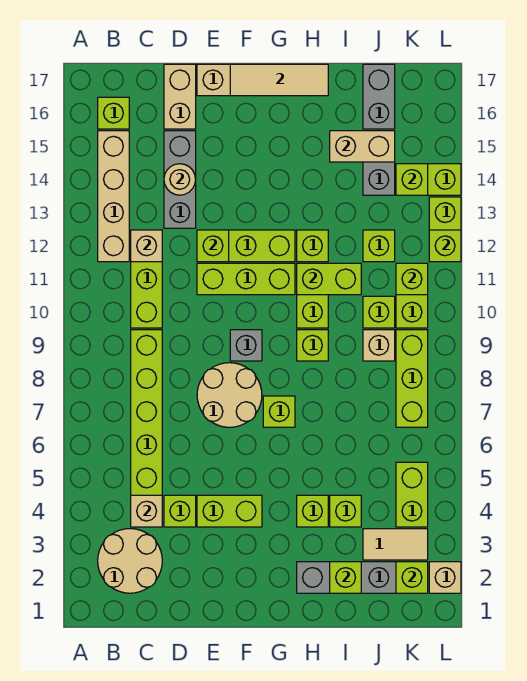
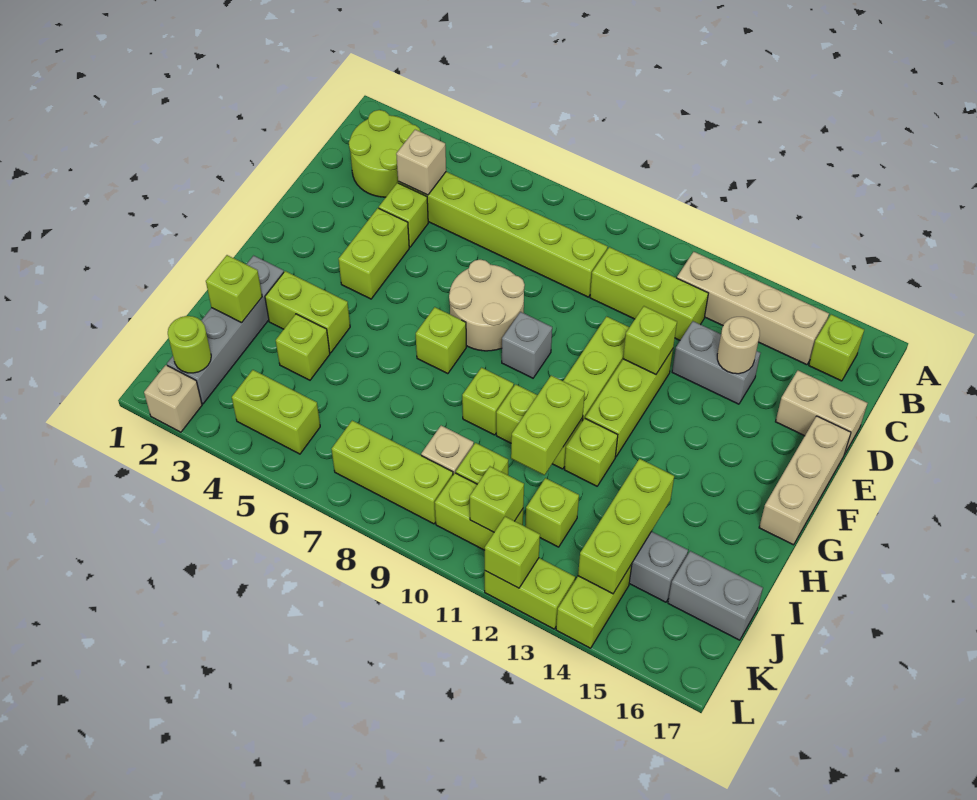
tan round brick B2:C3 level 1 -> lime round brick B2:C3 level 1
tan brick C12 level 2 -> none
grey brick D13:D15 level 1 -> grey brick D13:D14 level 1
tan tile F17:H17 level 2 -> none
lime brick H4 level 1 -> lime brick H3:H4 level 1
tan brick I15:J15 level 2 -> none
tan tile J3:K3 level 1 -> none
lime brick K2 level 2 -> lime round brick K2 level 2
lime brick K14 level 2 -> lime brick I14:K14 level 2

